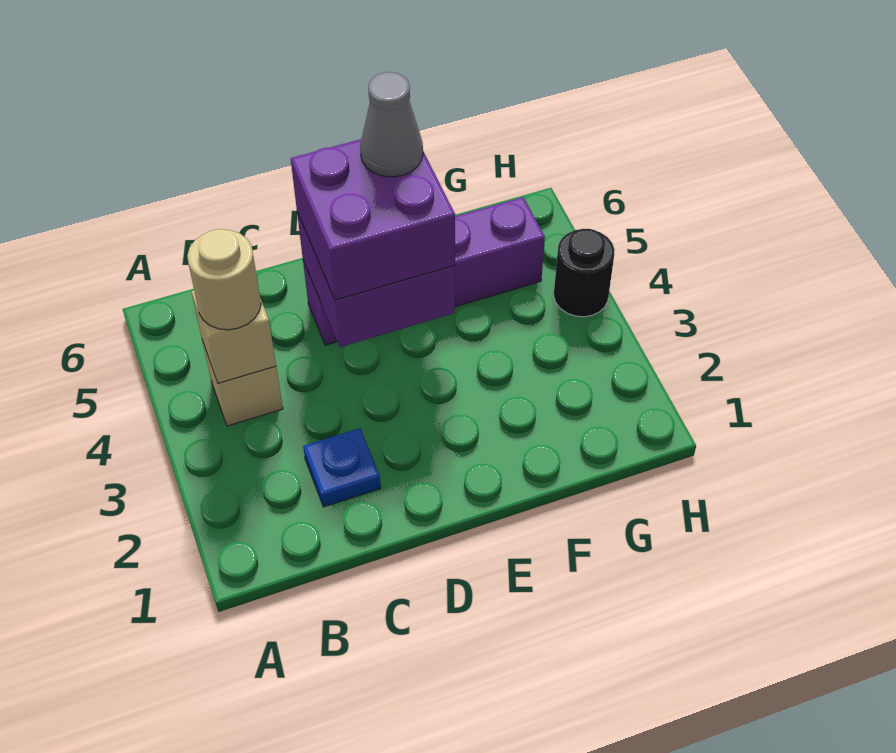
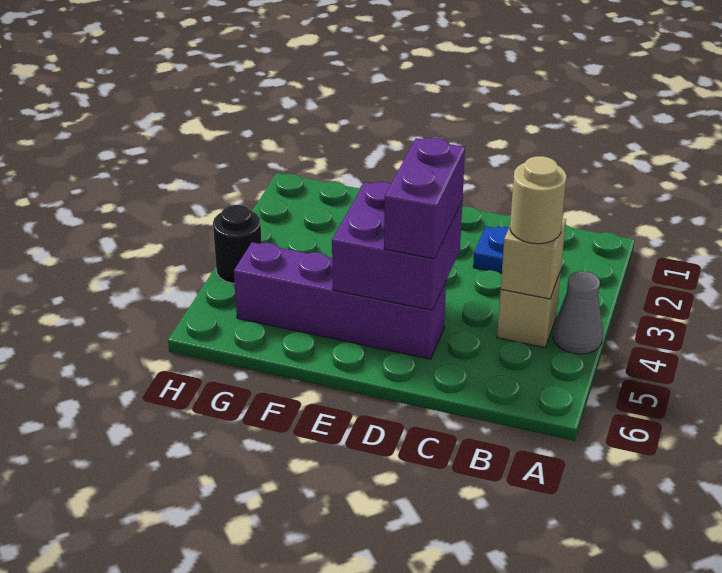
purple brick D4:E5 level 3 -> purple brick D4:D5 level 3
grey cone E5 level 4 -> grey cone A4 level 1

